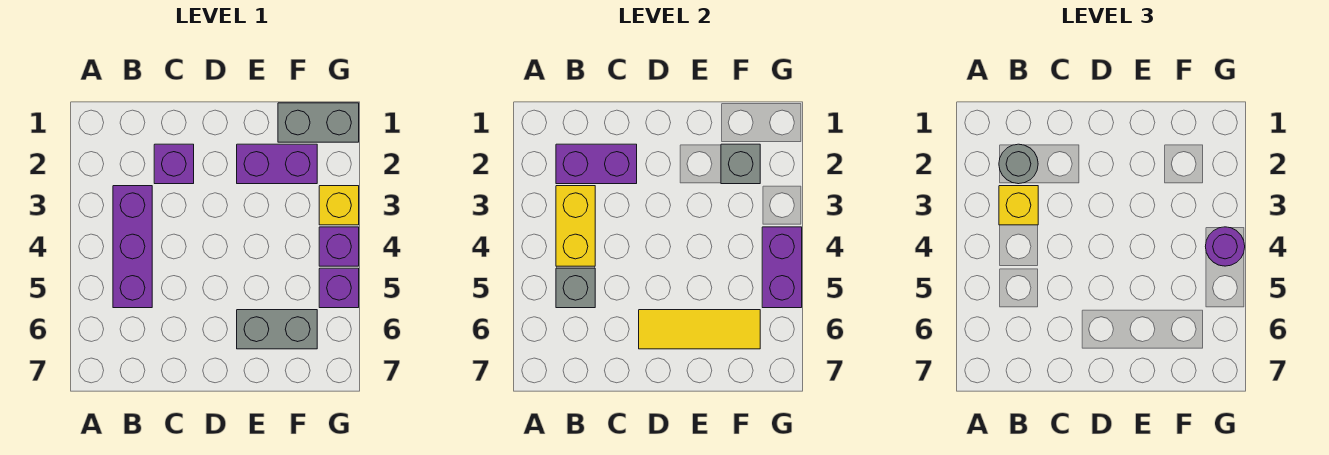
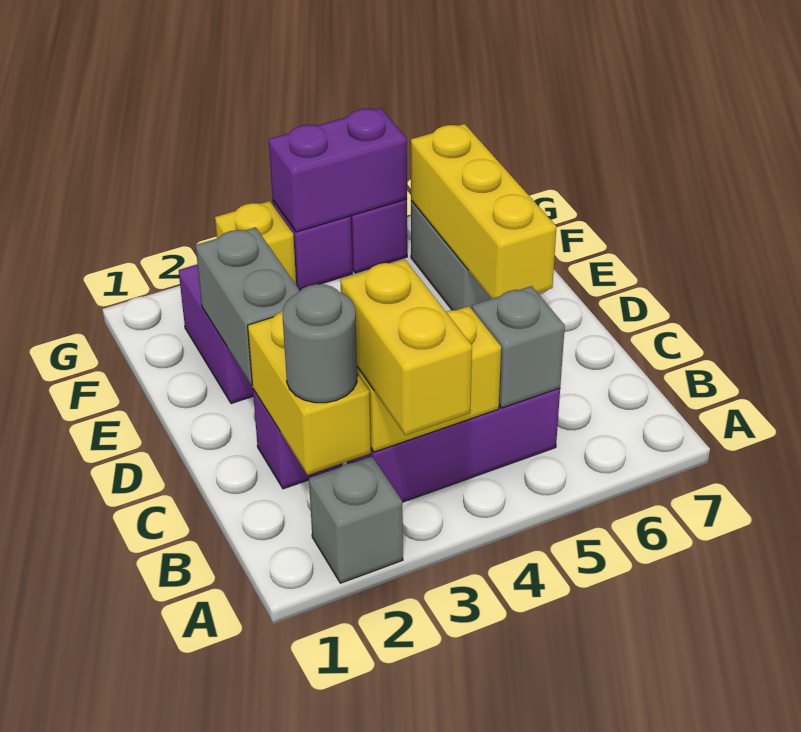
purple brick B2:C2 level 2 -> yellow brick B2:C2 level 2
yellow brick B3 level 3 -> yellow brick A3:B3 level 3
yellow tile D6:F6 level 2 -> yellow brick D6:F6 level 2
grey brick F1:G1 level 1 -> grey brick D2:E2 level 2
grey brick F2 level 2 -> grey brick A2 level 1
purple round brick G4 level 3 -> none

